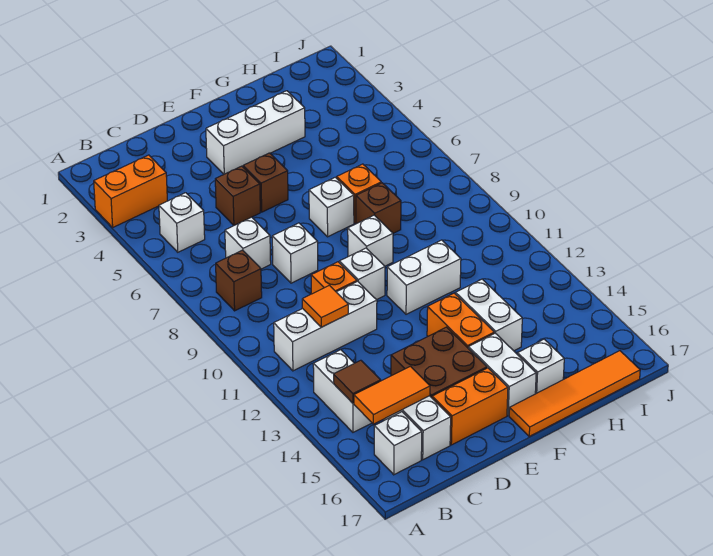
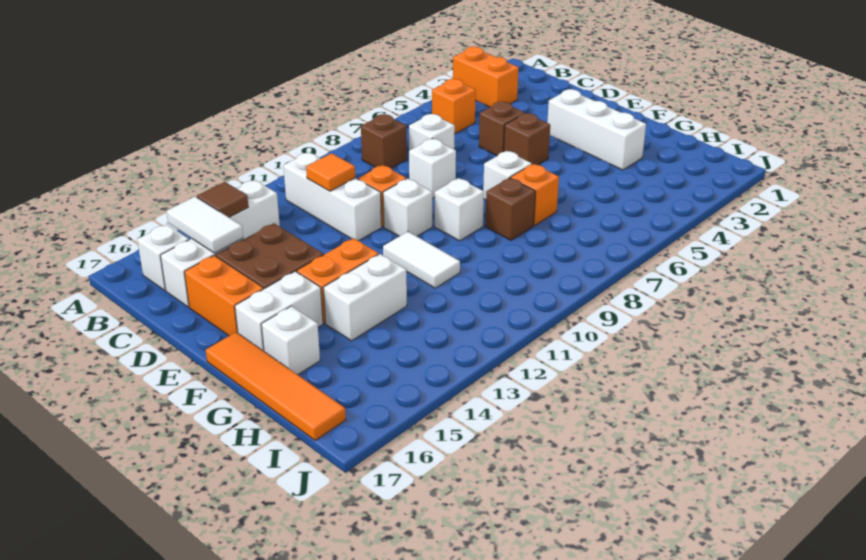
white brick B5 level 1 -> orange brick B5 level 1
orange tile B15:C15 level 2 -> white tile B15:C15 level 2
white brick F11:G11 level 1 -> white tile F11:G11 level 1

